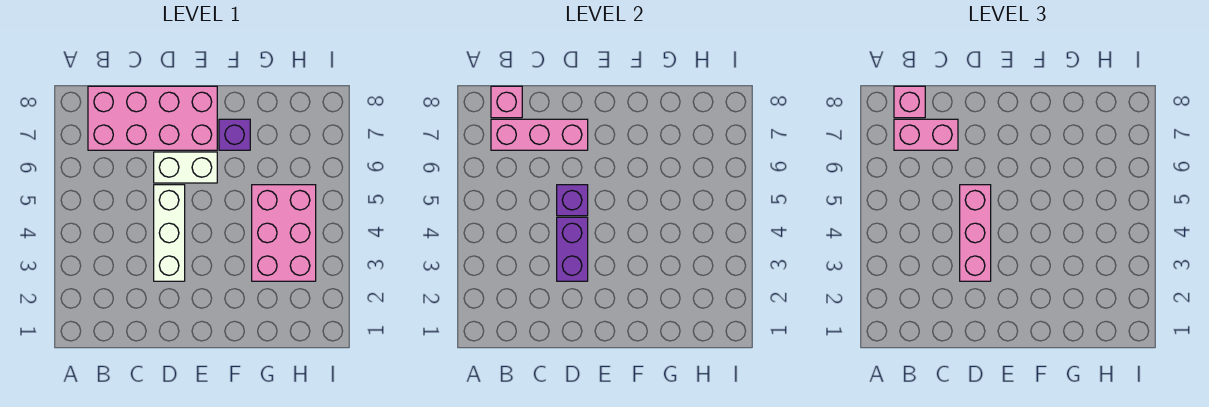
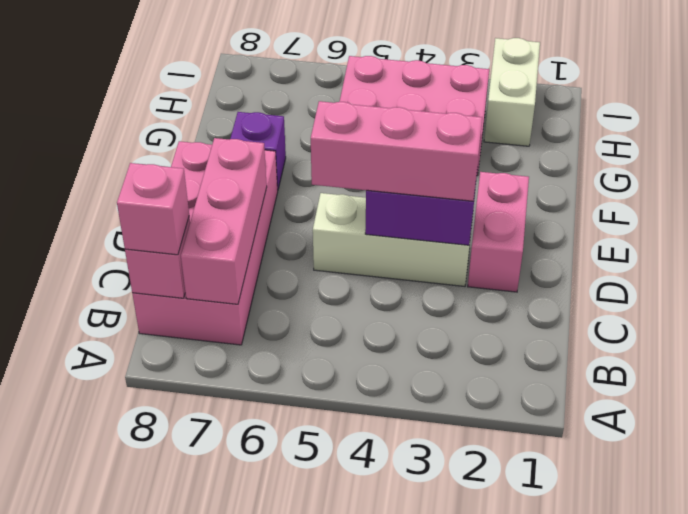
pink brick B7:C7 level 3 -> pink brick D2:E2 level 1
purple brick D5 level 2 -> none
white brick D6:E6 level 1 -> white brick H2:I2 level 1

